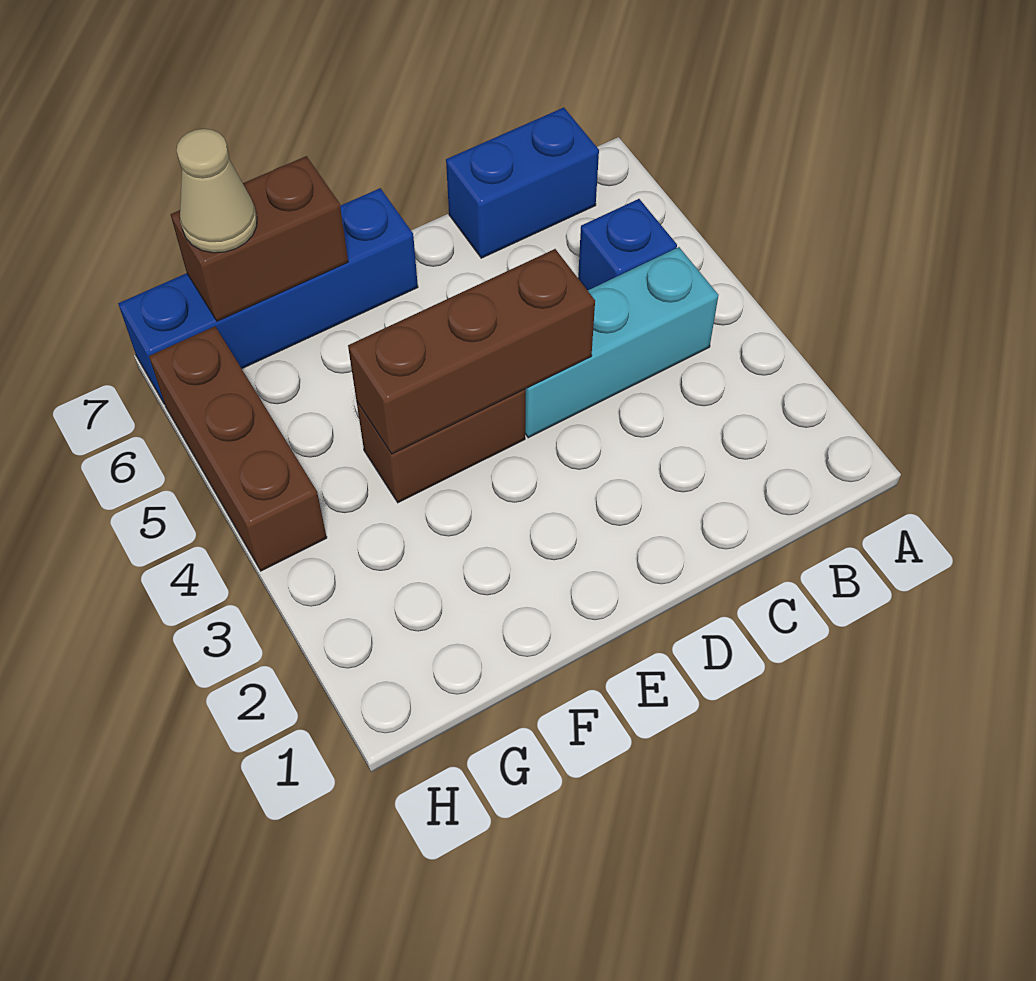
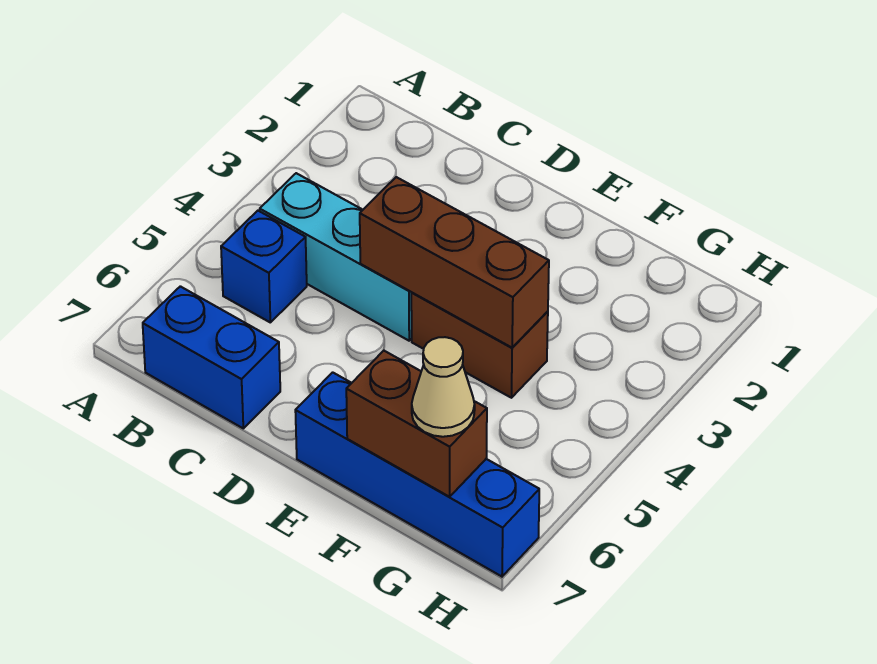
brown brick H4:H6 level 1 -> none

